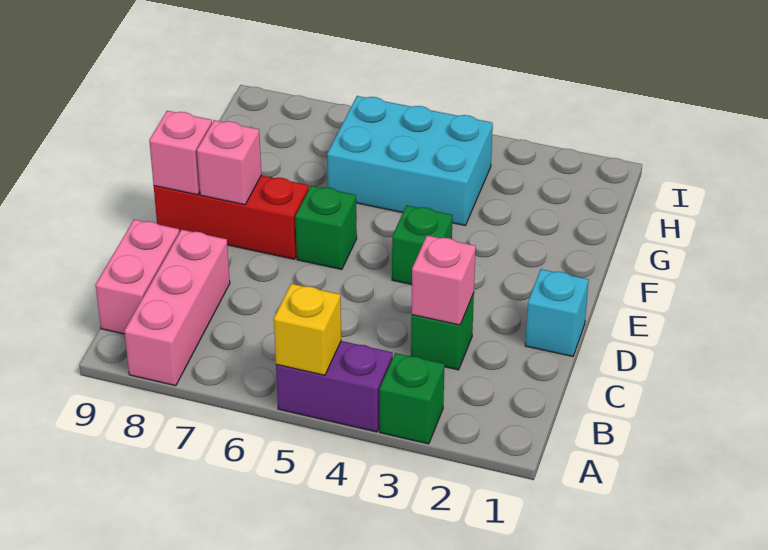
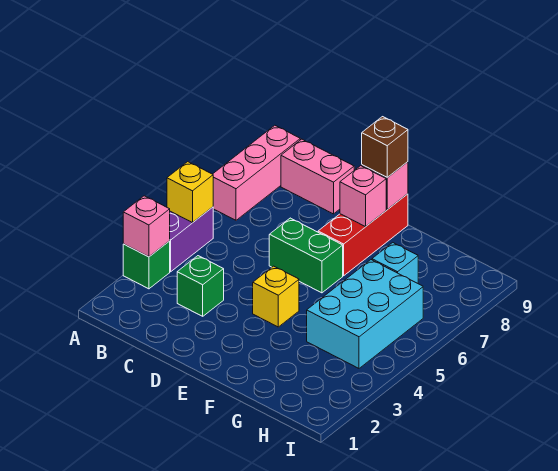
pink brick A8:C8 level 1 -> pink brick A7:A9 level 1
pink brick C3 level 2 -> pink brick A3 level 2
cyan brick D1 level 1 -> cyan brick G7 level 1
green brick E4 level 1 -> yellow brick E4 level 1
green brick E6 level 1 -> green brick D6:E6 level 1
none -> brown brick E9 level 3

